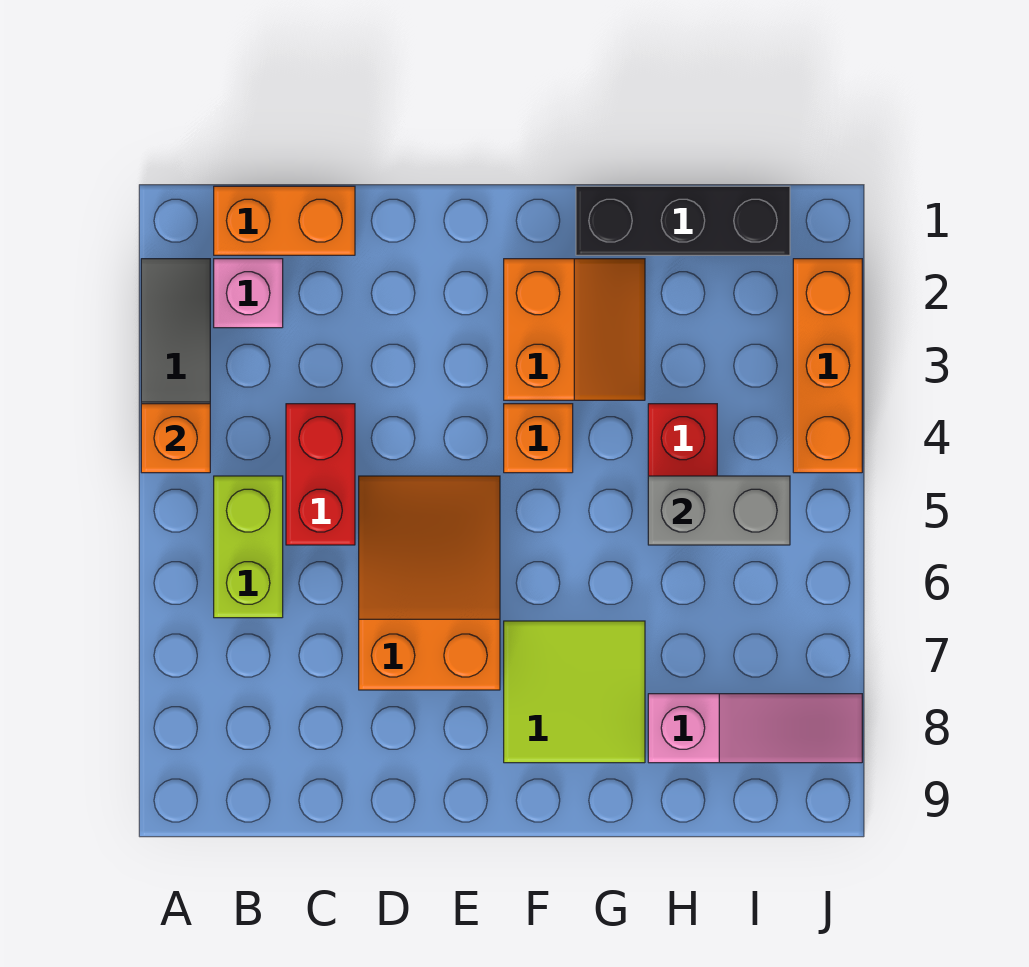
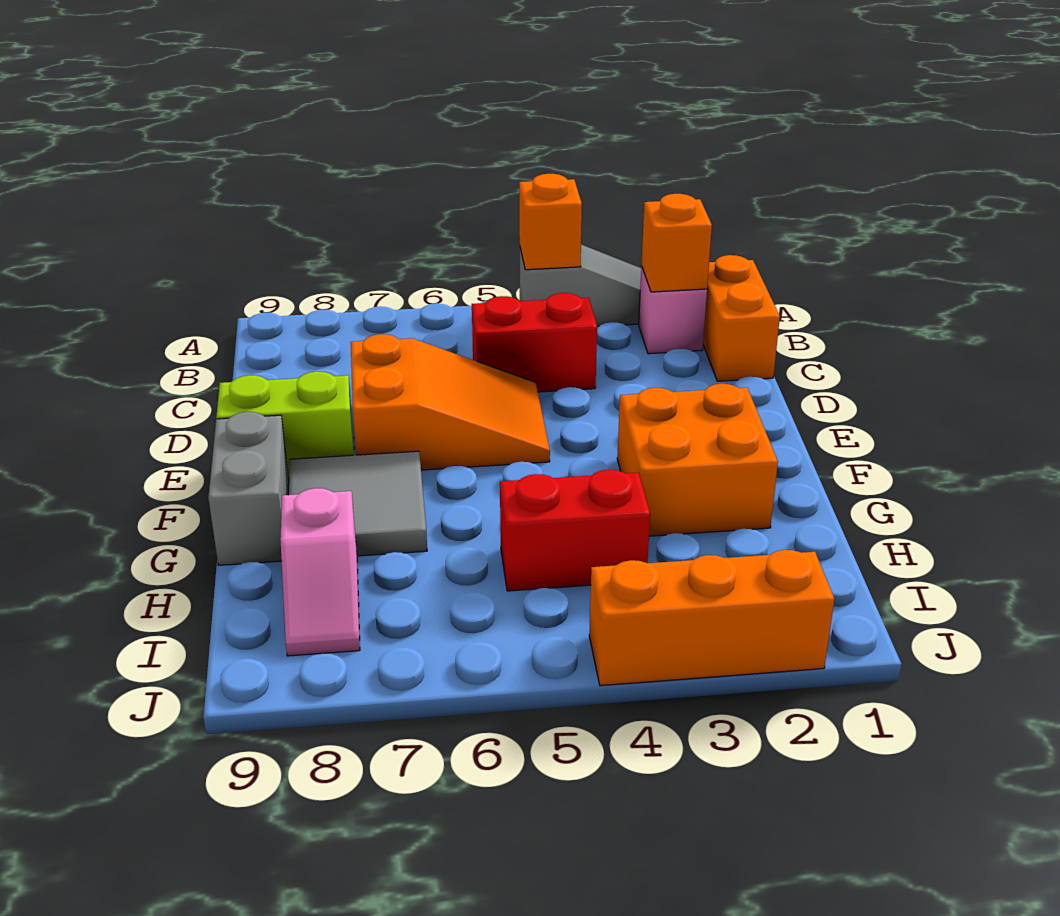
lime brick B5:B6 level 1 -> lime brick E8:E9 level 1
orange slope F2:G3 level 1 top F -> orange brick F2:G3 level 1
orange brick F4 level 1 -> orange brick B2 level 2
lime tile F7:G8 level 1 -> grey tile F7:G8 level 1
black brick G1:I1 level 1 -> none
grey brick H5:I5 level 2 -> grey brick F9:G9 level 1
pink slope H8:J8 level 1 top H -> pink slope H8:I8 level 1 top H

